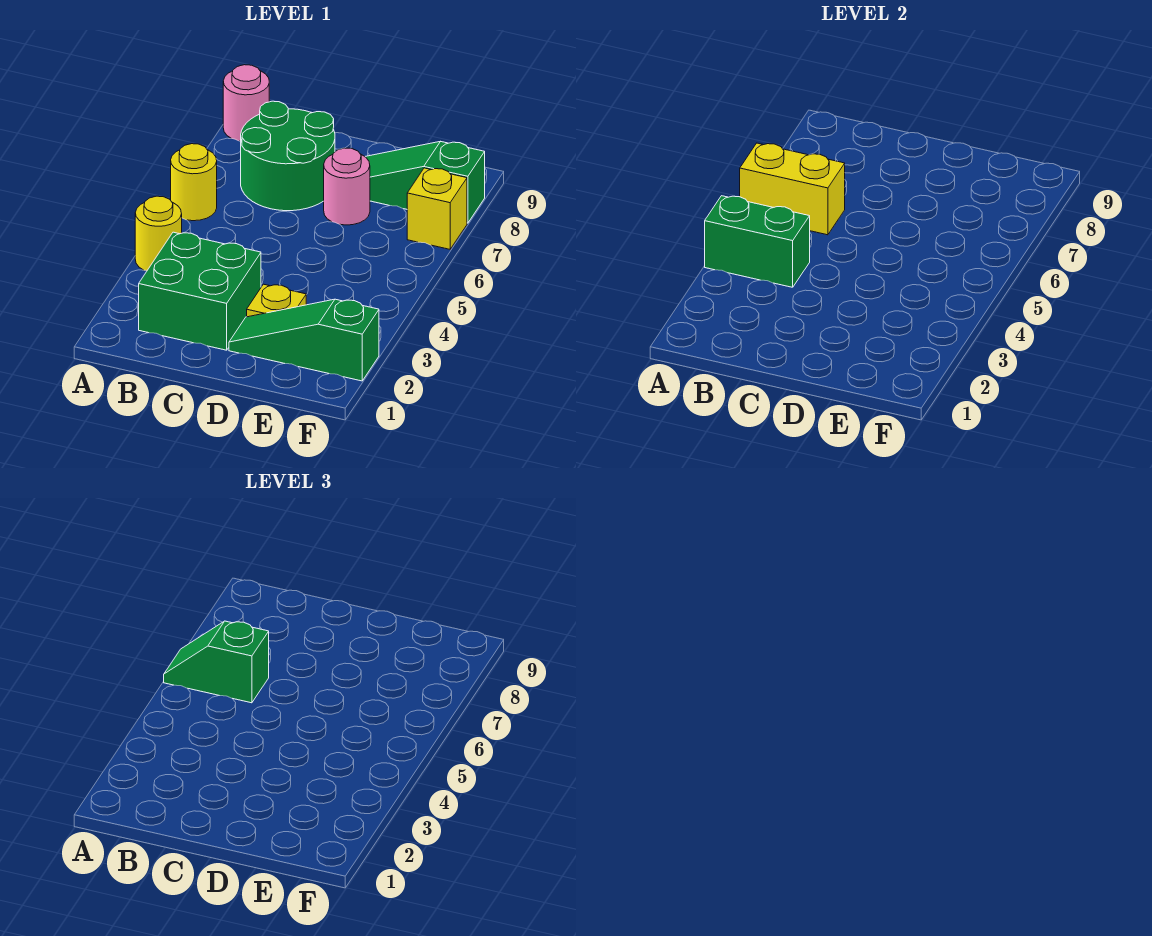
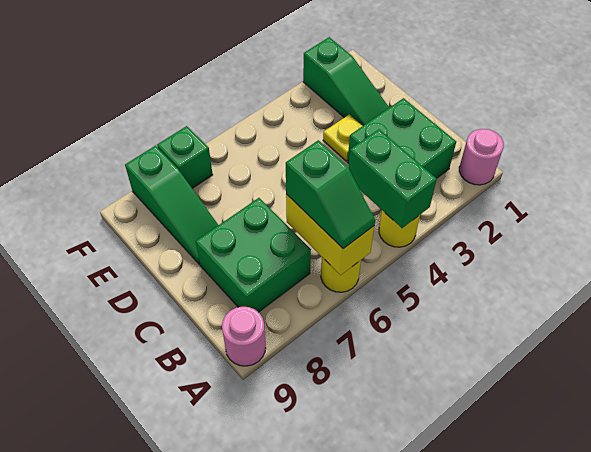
green round brick B7:C8 level 1 -> green brick B7:C8 level 1
pink round brick D7 level 1 -> pink round brick A1 level 1
yellow brick F7 level 1 -> green brick F7 level 1

